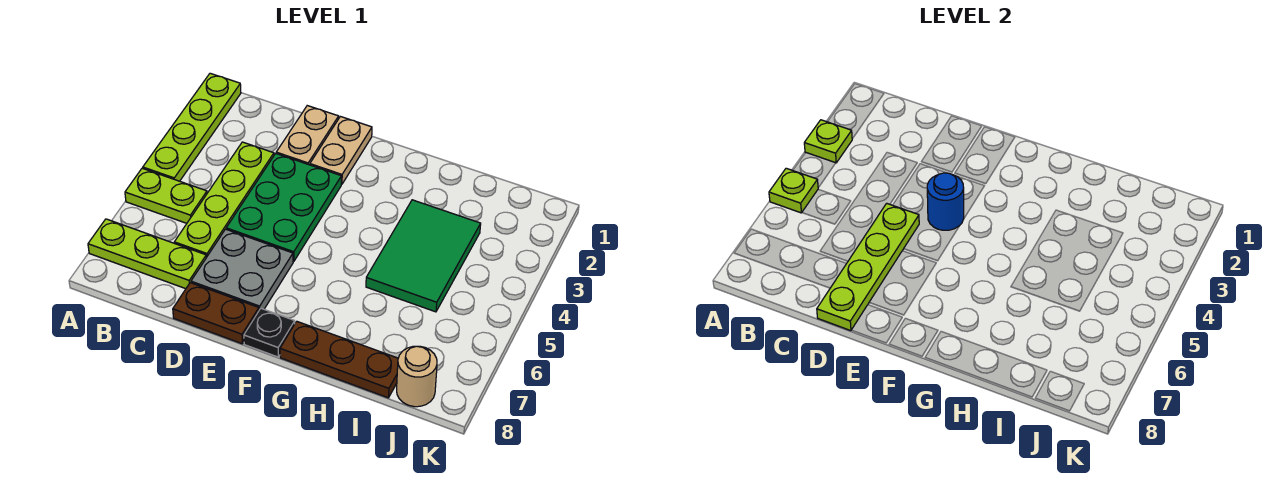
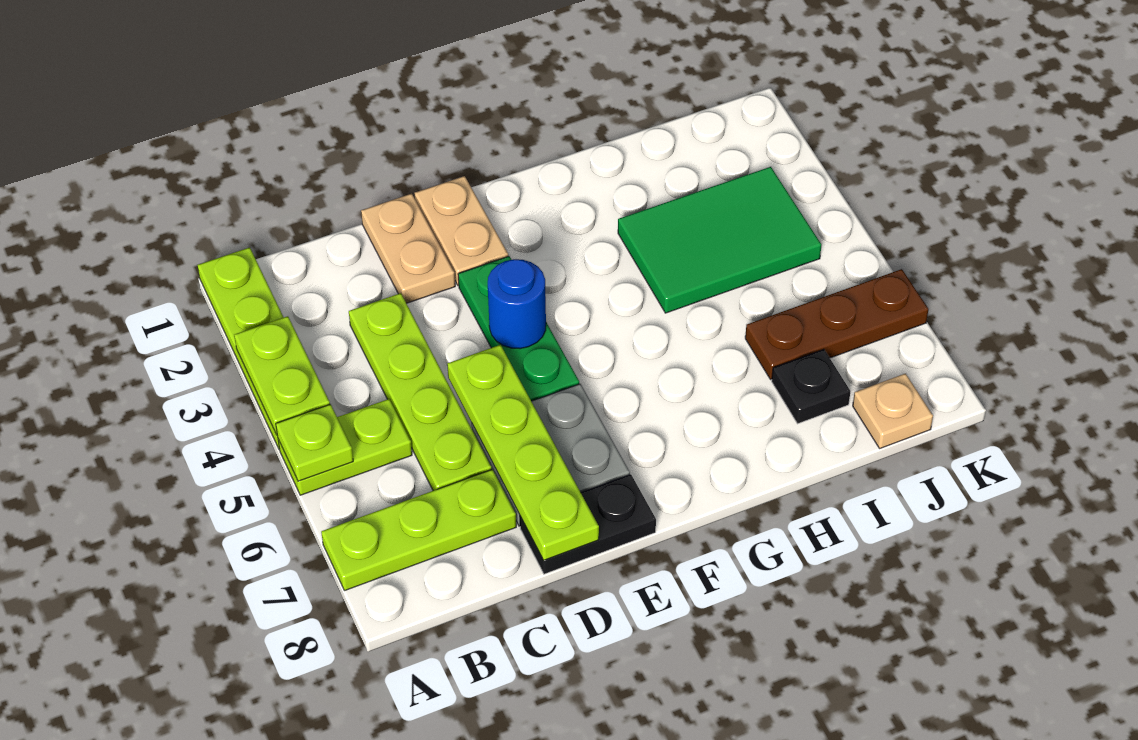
lime plate A3 level 2 -> lime plate A3:A4 level 2
green plate D3:E5 level 1 -> green plate E3:E5 level 1
brown plate D8:E8 level 1 -> black plate D8:E8 level 1
black plate F8 level 1 -> black plate I7 level 1
brown plate G8:I8 level 1 -> brown plate I6:K6 level 1
green tile H3:I5 level 1 -> green tile H3:J4 level 1
tan round brick J8 level 1 -> tan plate J8 level 1

